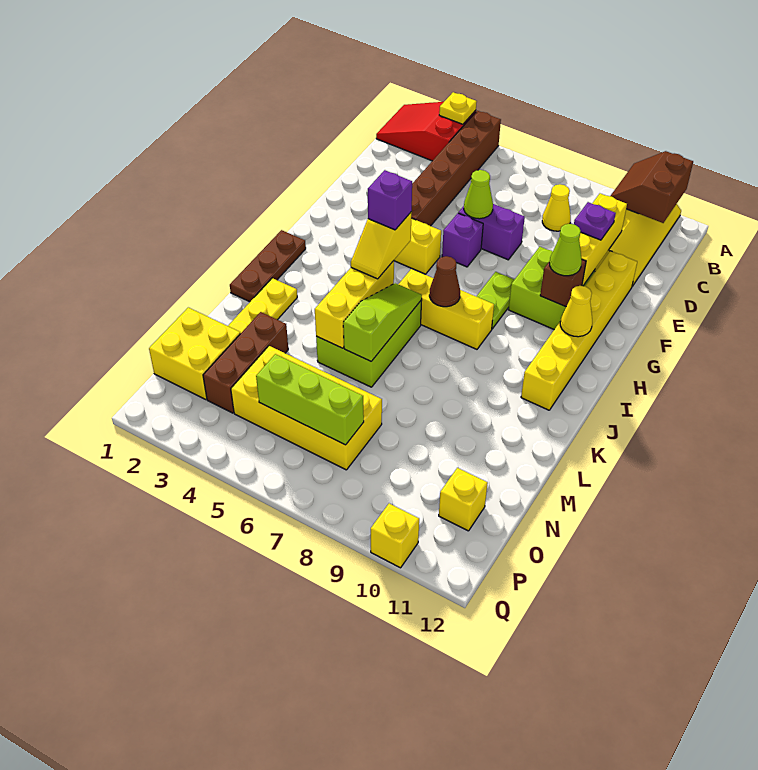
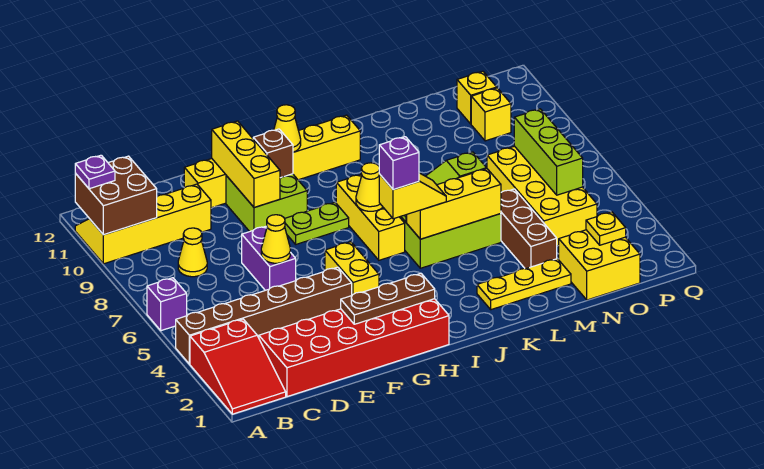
yellow plate A3 level 2 -> yellow plate O2 level 2
brown slope A10:B11 level 2 top 11 -> brown brick A10:B11 level 2
none -> red brick C1:H2 level 1
yellow brick D10:F10 level 2 -> yellow brick F9:F11 level 2
lime cone E6 level 2 -> yellow cone E6 level 2
purple plate E10 level 3 -> purple plate A11 level 3
purple brick F6 level 1 -> purple brick A6 level 1
lime cone G10 level 3 -> none
brown plate I1:K1 level 1 -> brown plate F2:H2 level 2
brown cone I7 level 2 -> yellow cone I7 level 2
brown brick M3:O3 level 1 -> brown brick M3:M5 level 1
yellow brick Q10 level 1 -> yellow brick O10 level 1

